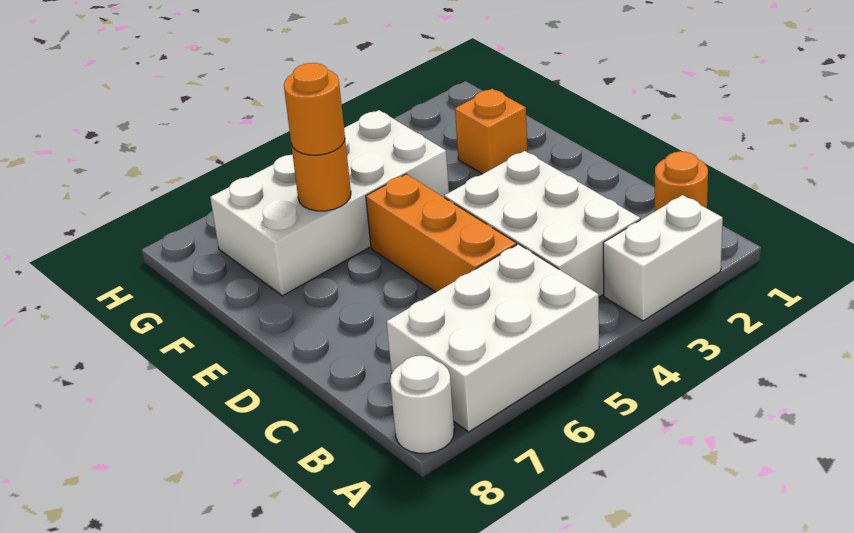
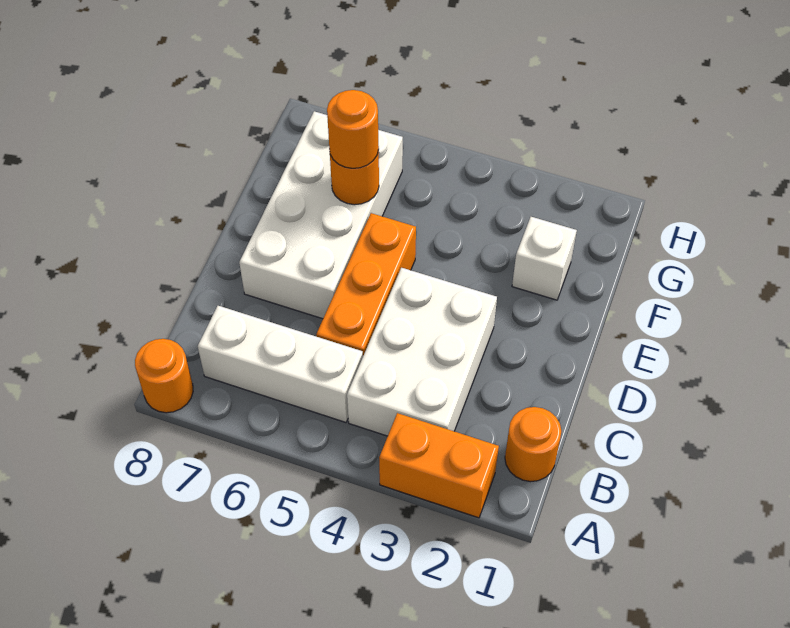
white brick A2:A3 level 1 -> orange brick A2:A3 level 1
white brick A5:B7 level 1 -> white brick B5:B7 level 1
white round brick A8 level 1 -> orange round brick A8 level 1
orange brick F2 level 1 -> white brick F2 level 1
white brick F4:G7 level 1 -> white brick D6:G7 level 1

